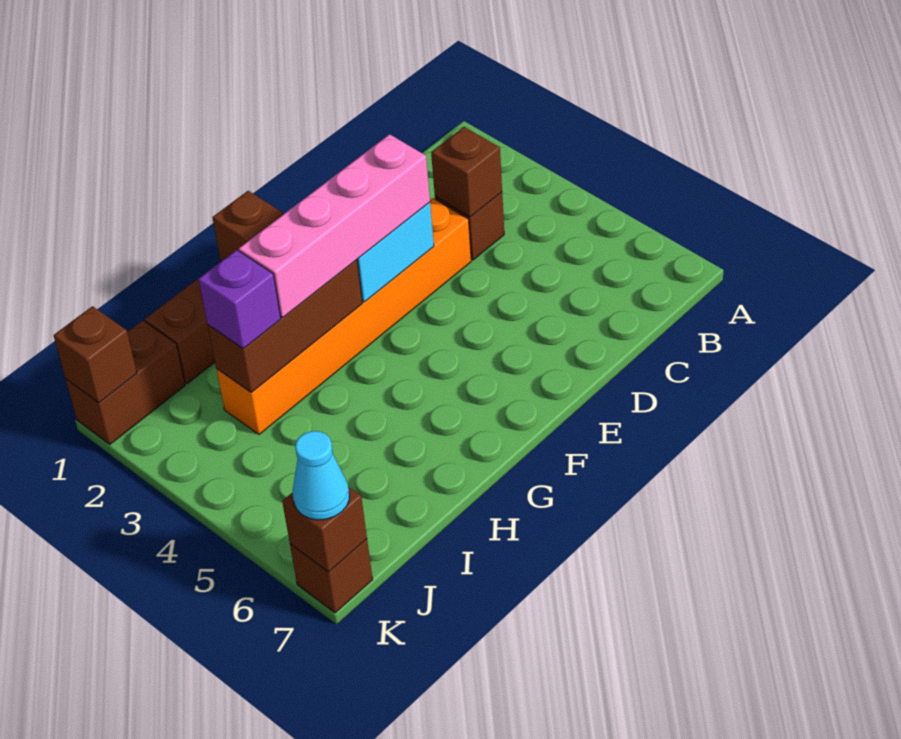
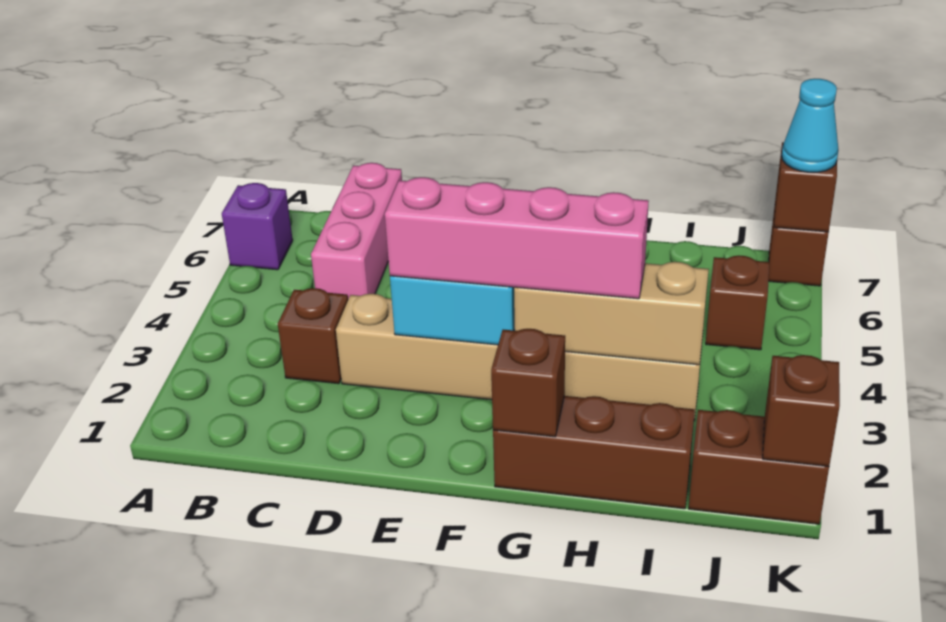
brown brick C3 level 2 -> brown brick J5 level 1
none -> pink brick C5:C7 level 1
orange brick D3:I3 level 1 -> tan brick D3:I3 level 1
brown brick G3:I3 level 2 -> tan brick G3:I3 level 2
purple brick I3 level 3 -> purple brick A6 level 1

